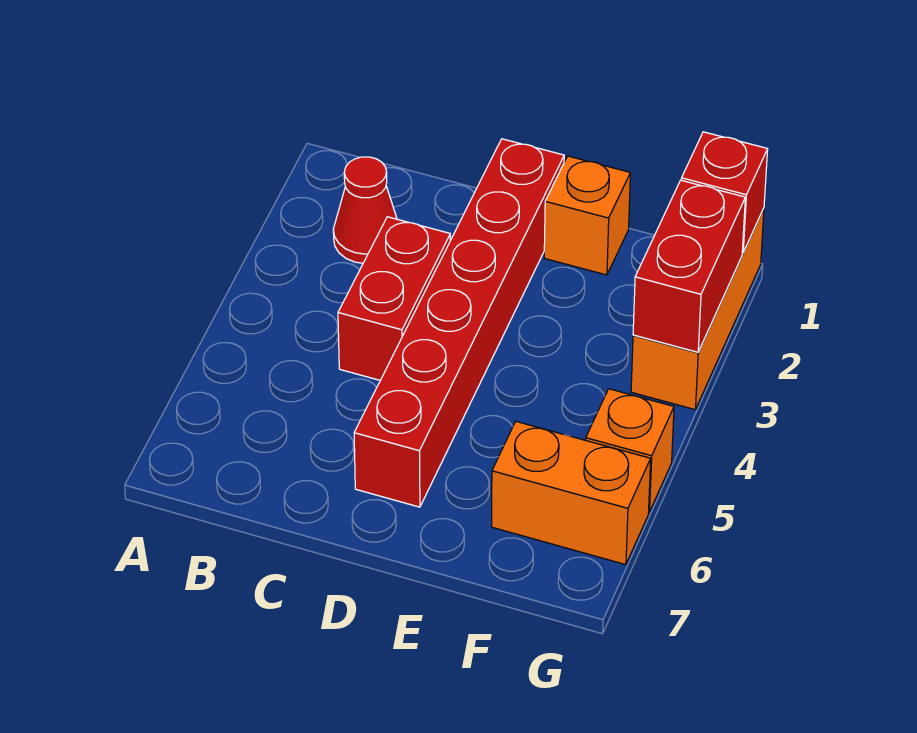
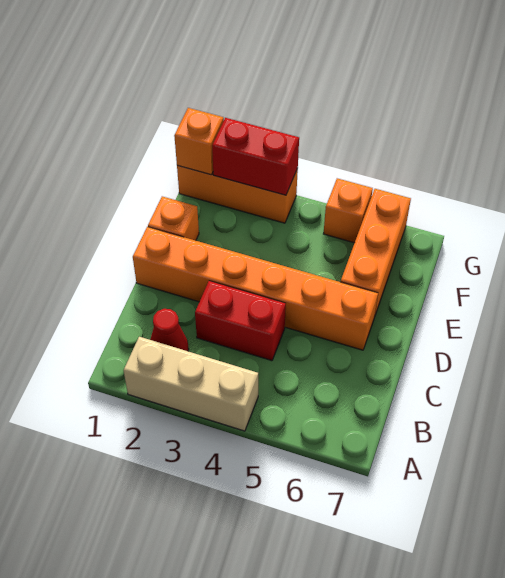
none -> tan brick A2:A4 level 1
red brick D1:D6 level 1 -> orange brick D1:D6 level 1
orange brick F6:G6 level 1 -> orange brick E6:G6 level 1
red brick G1 level 2 -> orange brick G1 level 2

